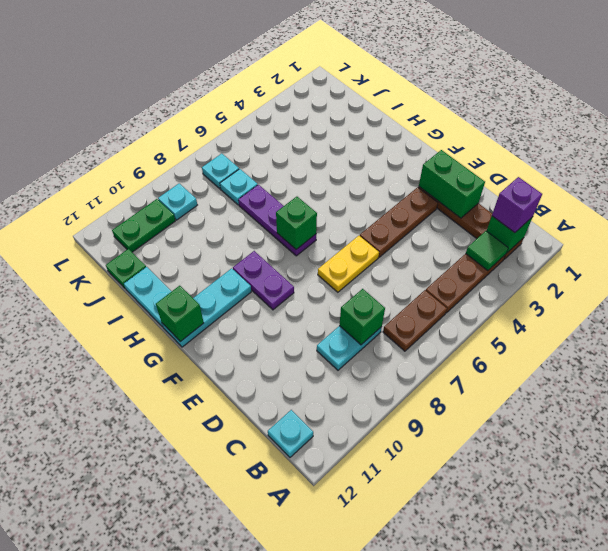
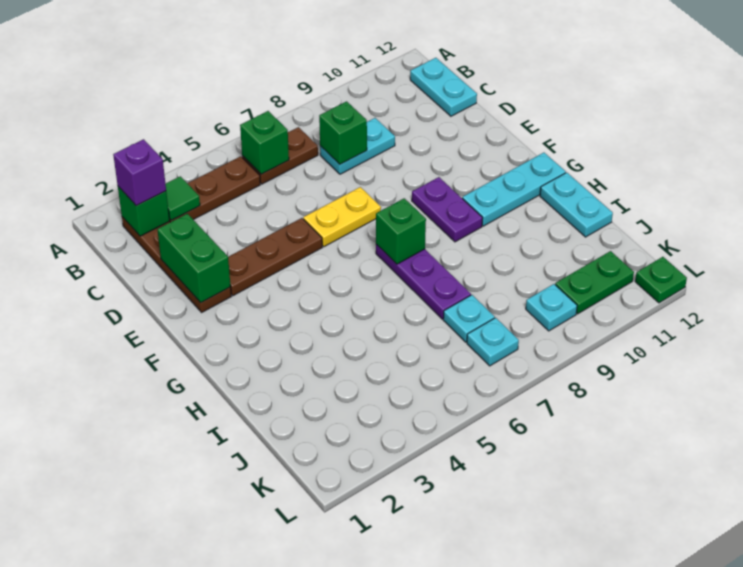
cyan plate B12 level 1 -> cyan plate B12:C12 level 1
green brick G12 level 2 -> green brick B6 level 2
green plate J12 level 1 -> green plate L12 level 1

